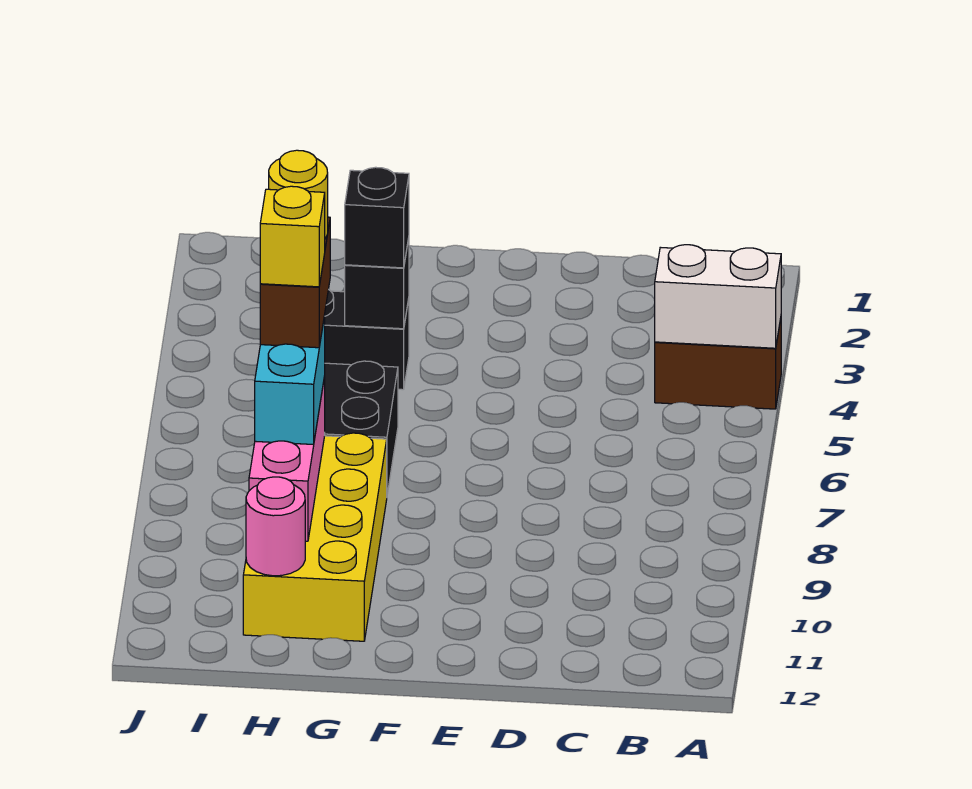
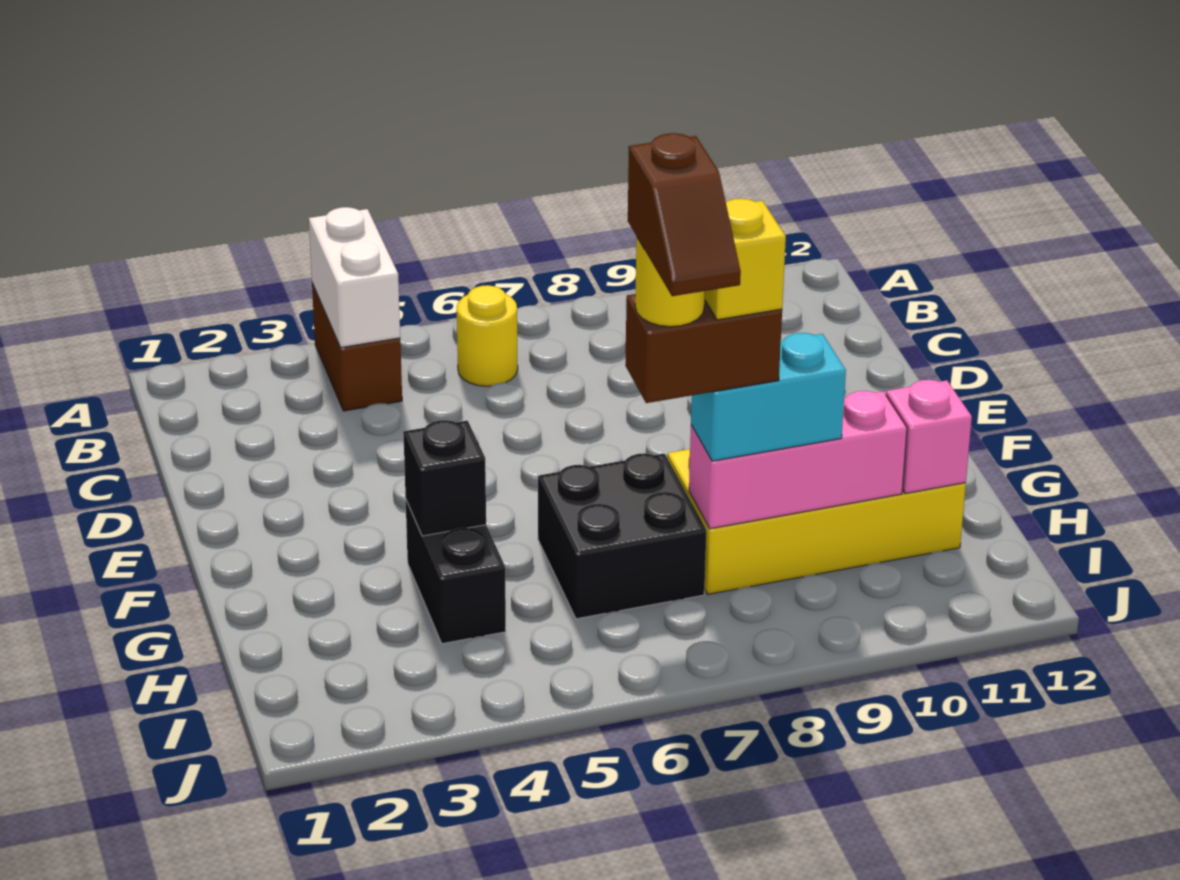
none -> yellow round brick B6 level 1
black brick G4 level 3 -> none
none -> brown slope H7:I7 level 6 top H
pink round brick H11 level 2 -> pink brick H11 level 2

